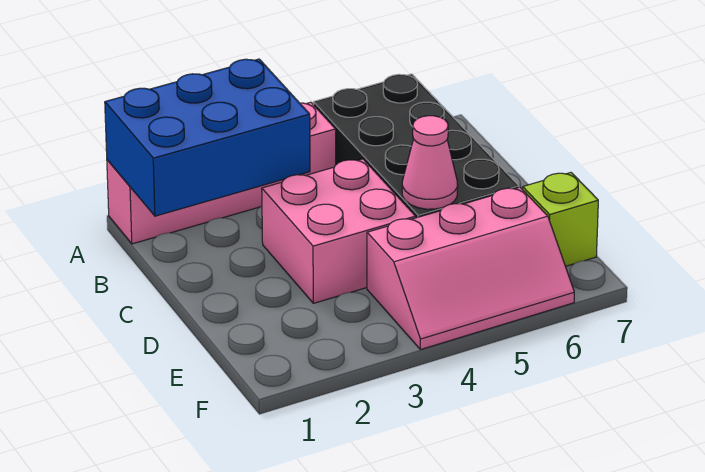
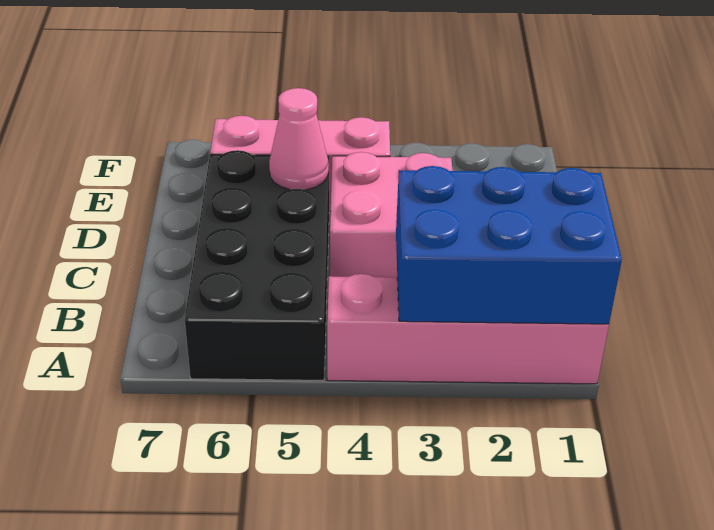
lime brick E7 level 1 -> none

